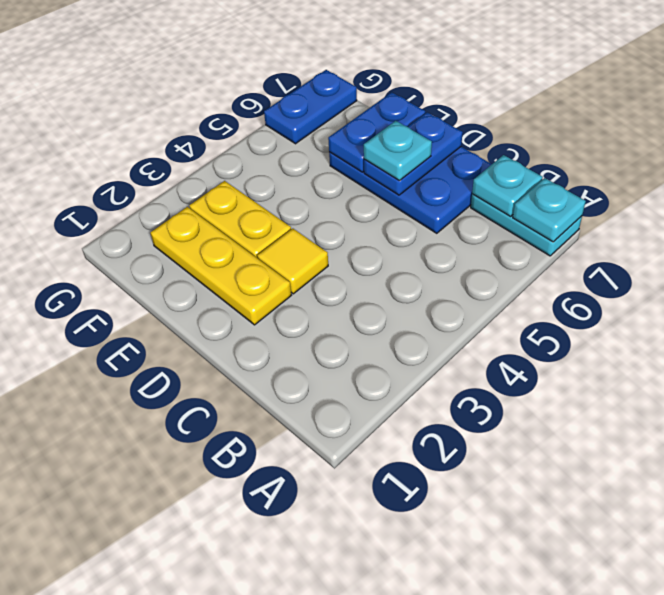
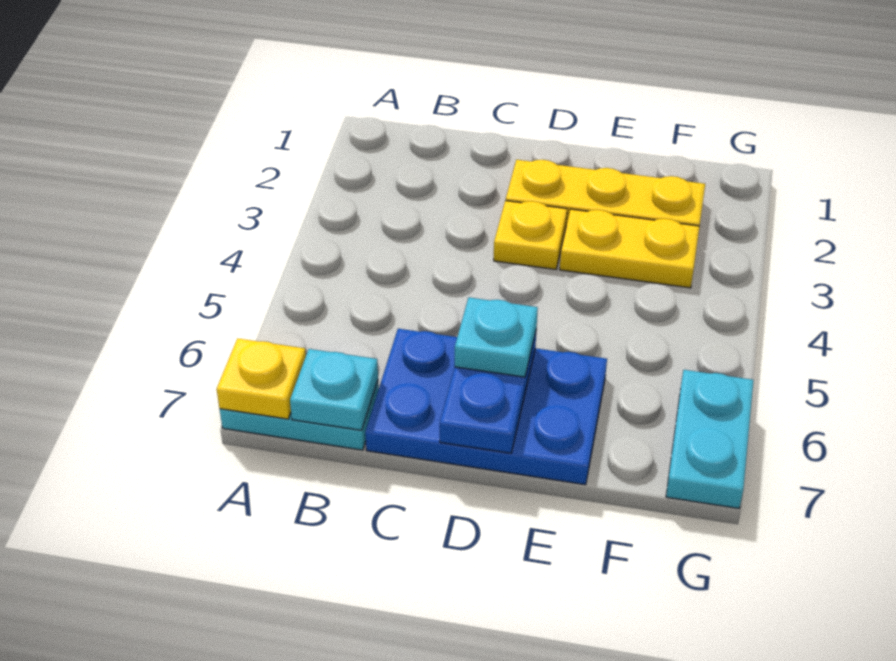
cyan plate A7 level 2 -> yellow plate A7 level 2
yellow tile D3 level 1 -> yellow plate D3 level 1
blue plate E6:E7 level 2 -> none
blue plate G6:G7 level 1 -> cyan plate G6:G7 level 1

